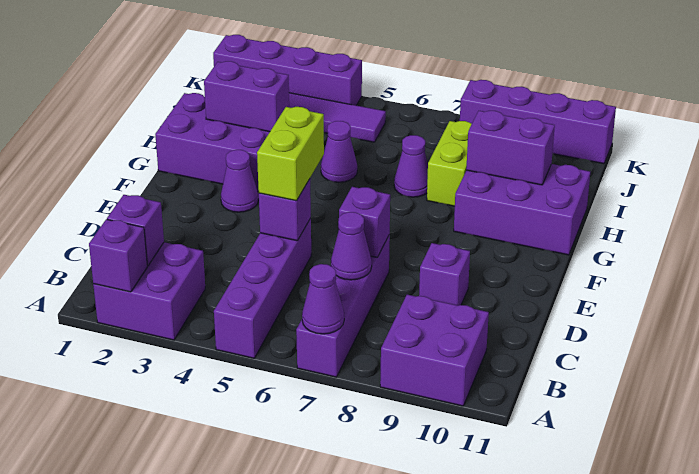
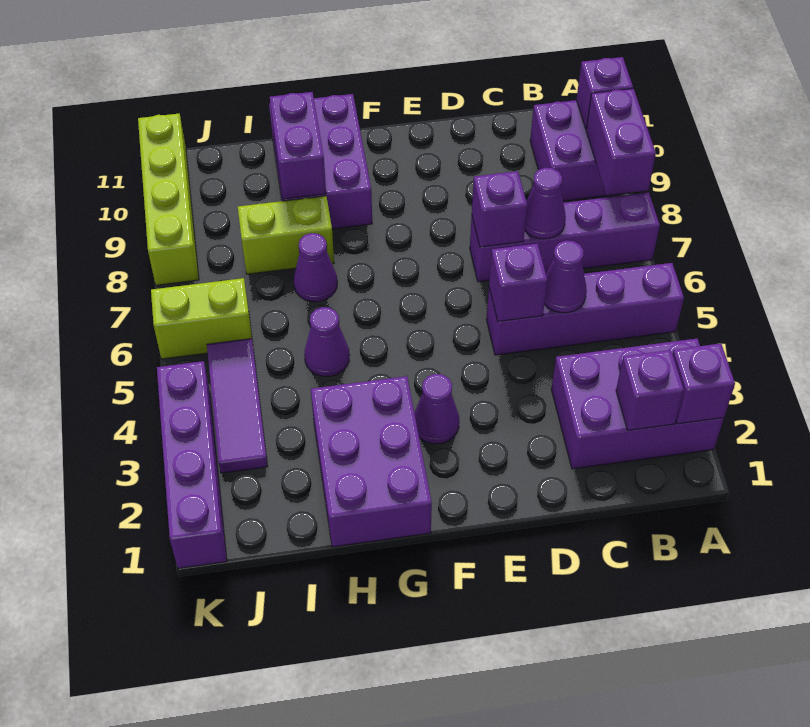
purple brick A2:B3 level 1 -> purple brick A2:C3 level 1
purple cone A7 level 2 -> purple cone C5 level 2
lime brick D5:E5 level 3 -> lime brick J6:K6 level 1
purple brick D9 level 1 -> purple brick A10 level 2
purple brick H2:H3 level 2 -> purple brick A8:A9 level 2
purple brick K8:K11 level 1 -> lime brick K8:K11 level 1

